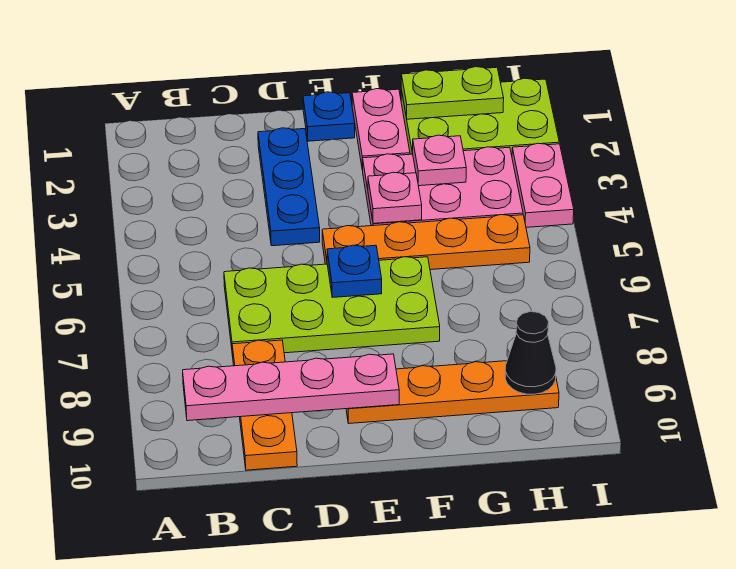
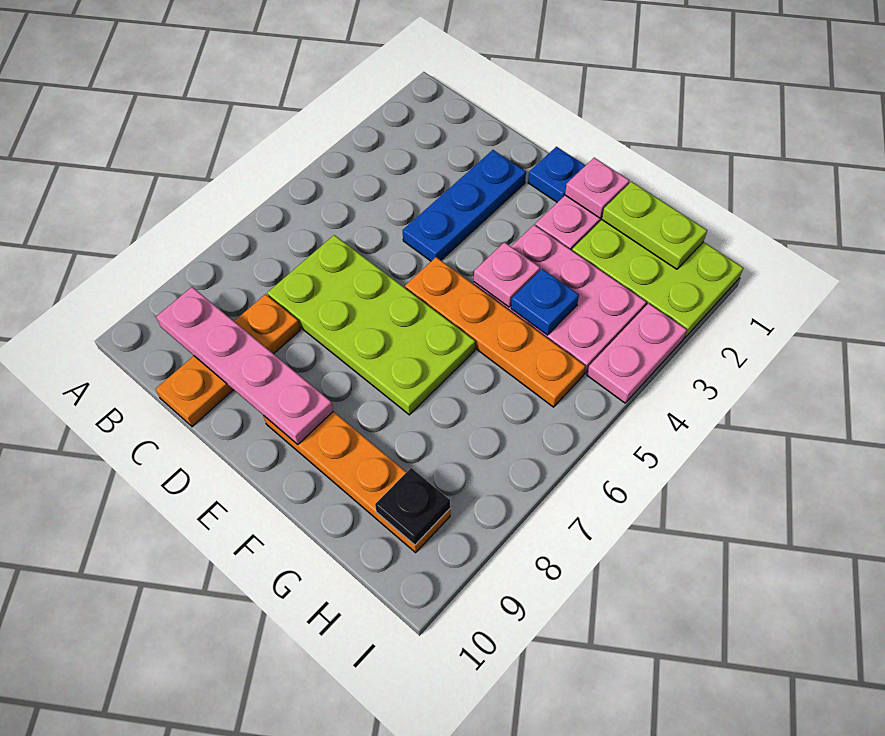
blue plate E6 level 2 -> blue plate G4 level 2
pink plate G3 level 2 -> pink plate F1 level 2
black cone H9 level 2 -> black plate H9 level 2

